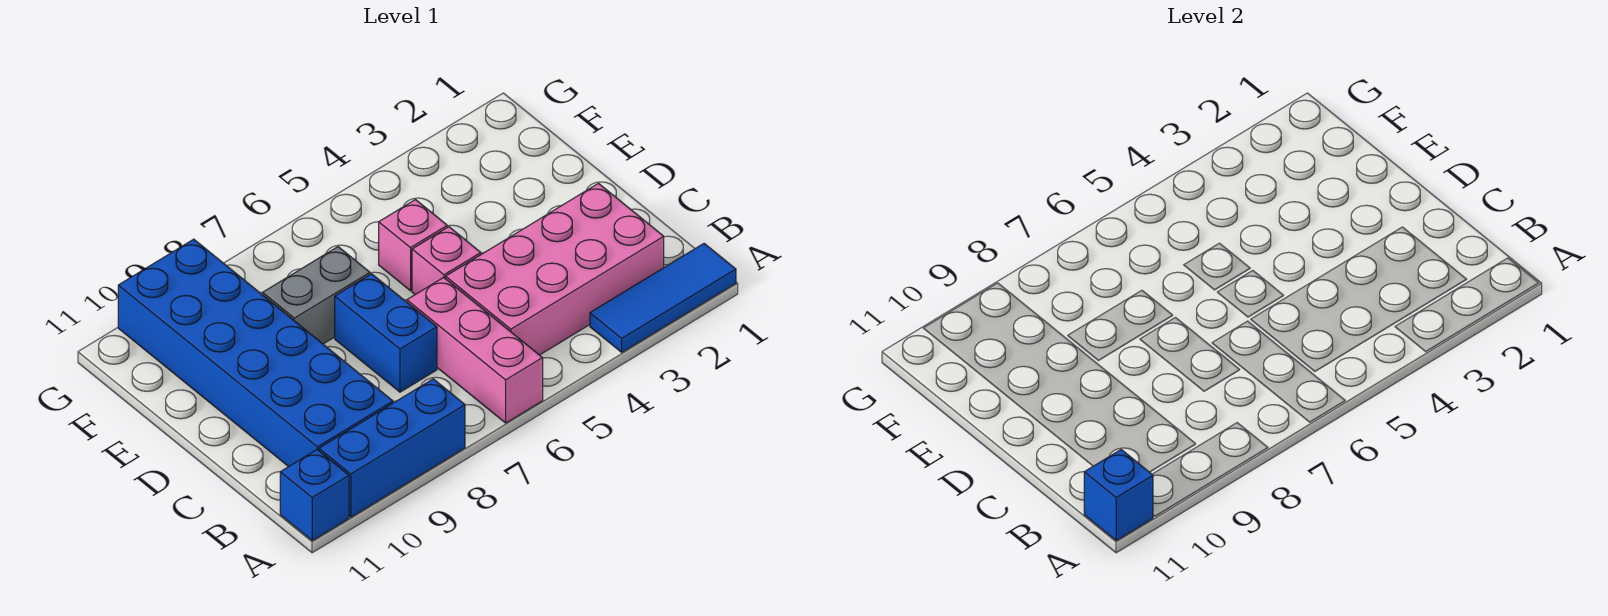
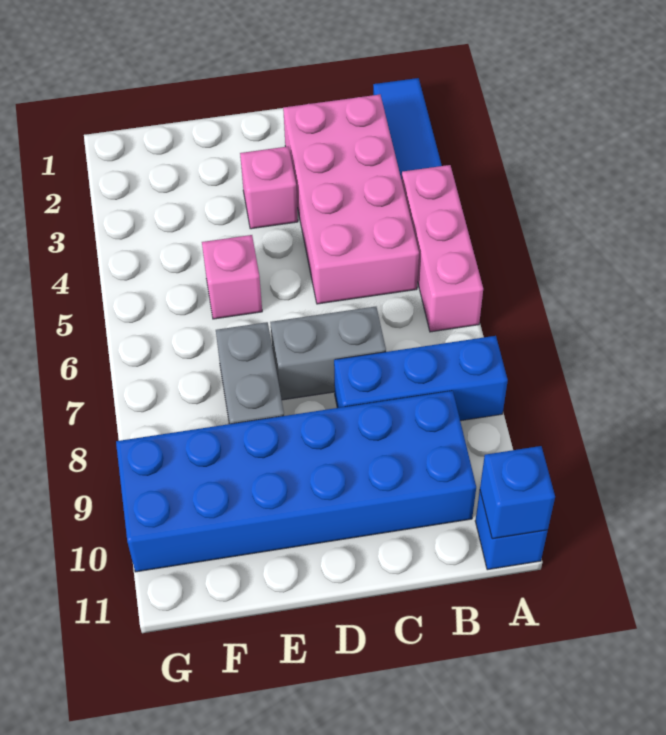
pink brick A6:C6 level 1 -> pink brick A4:A6 level 1
blue brick A8:A10 level 1 -> blue brick A8:C8 level 1
blue brick C7:D7 level 1 -> grey brick C7:D7 level 1
pink brick D5 level 1 -> pink brick D3 level 1

